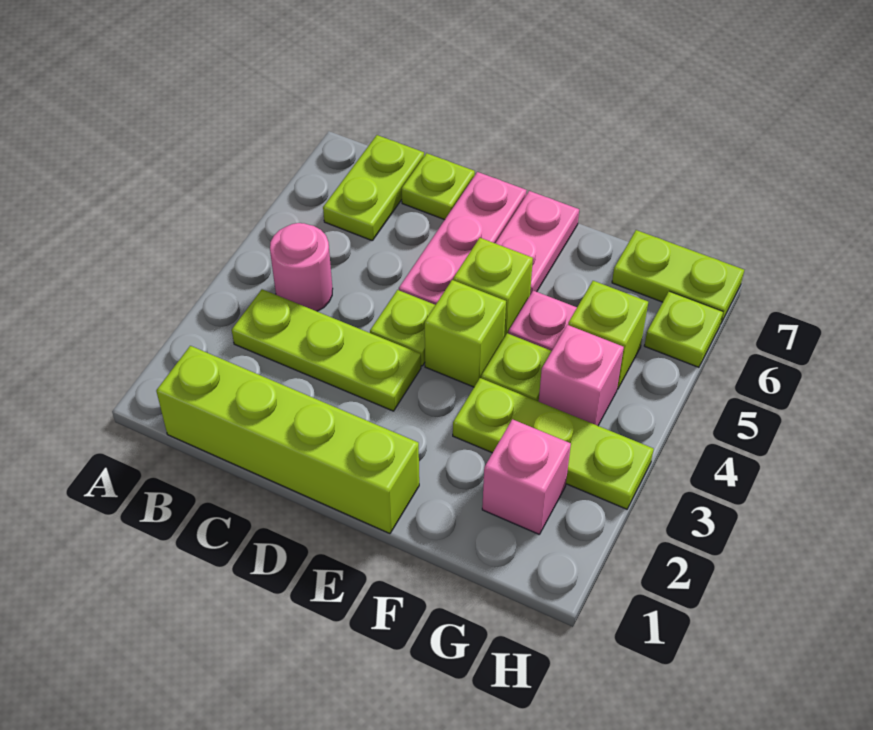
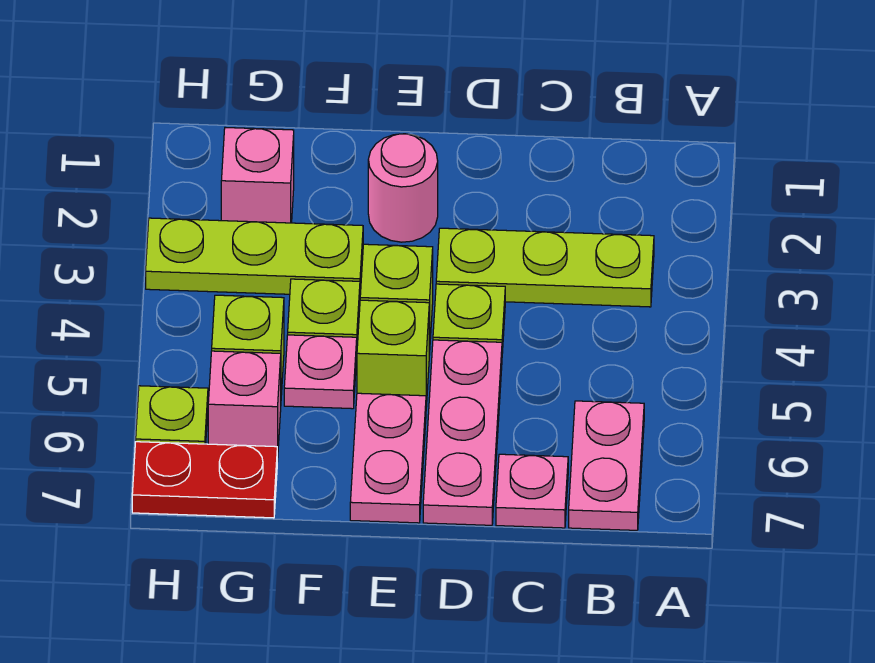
lime brick B1:E1 level 1 -> none
pink round brick B4 level 1 -> pink round brick E2 level 1
lime plate B6:B7 level 1 -> pink plate B6:B7 level 1
lime plate C7 level 1 -> pink plate C7 level 1
pink brick G4 level 1 -> pink brick G6 level 1
lime plate G7:H7 level 1 -> red plate G7:H7 level 1

